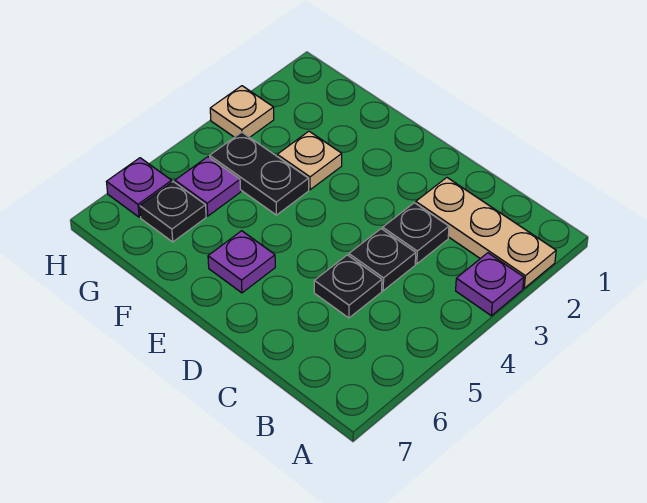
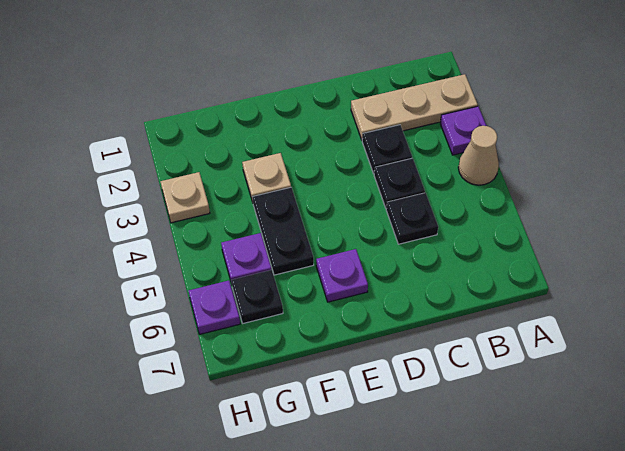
none -> tan cone A4 level 1
black plate F4:G4 level 1 -> black plate F4:F5 level 1

